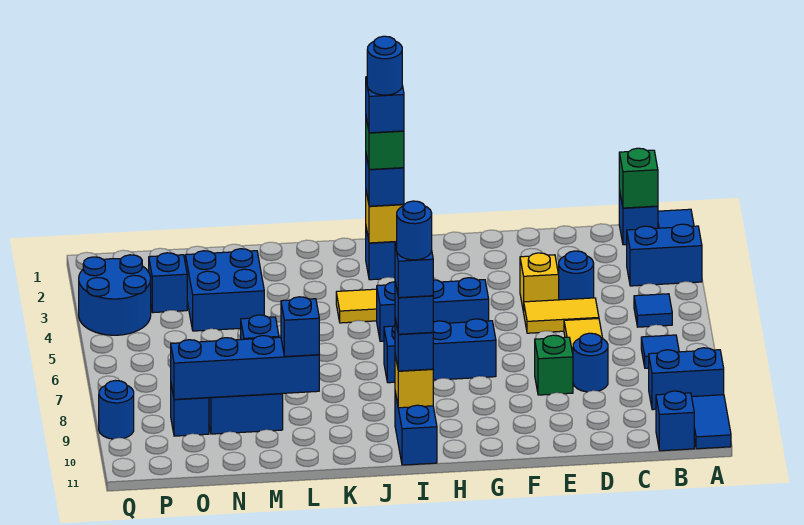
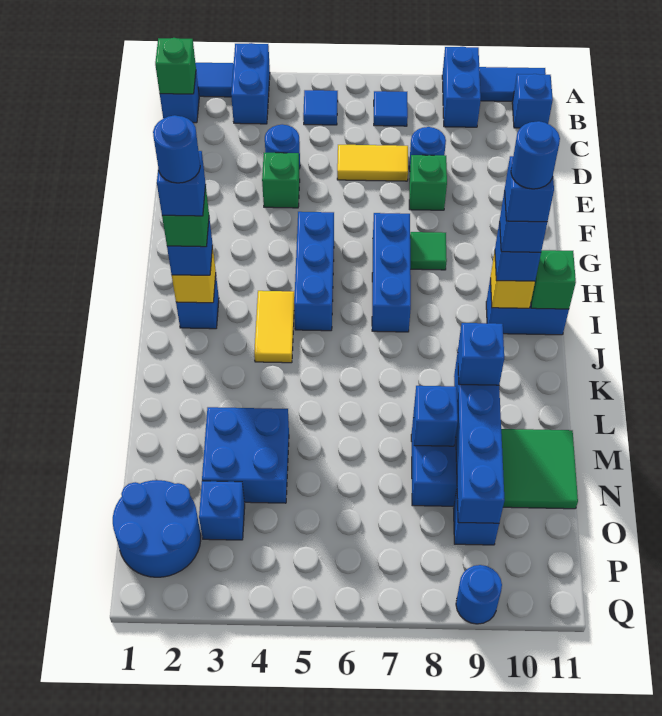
yellow tile D5:E5 level 1 -> none
yellow brick E4 level 1 -> green brick E4 level 1
none -> green tile G8 level 1
none -> green brick I11 level 2
none -> green tile M10:N11 level 1
blue round brick P3:Q4 level 1 -> blue round brick O1:P2 level 1

